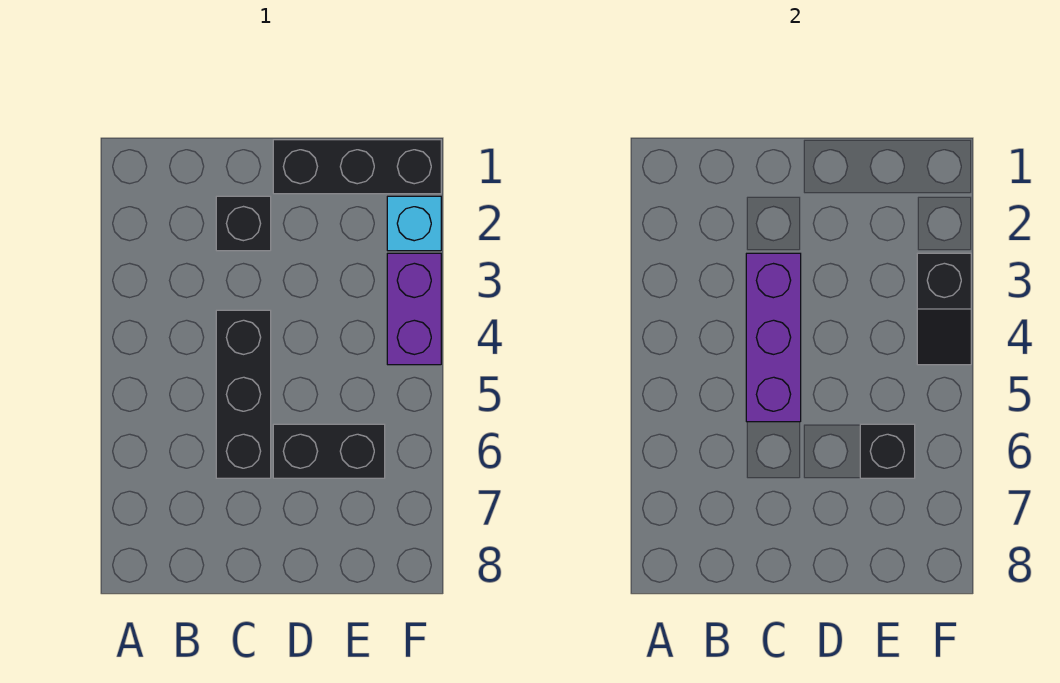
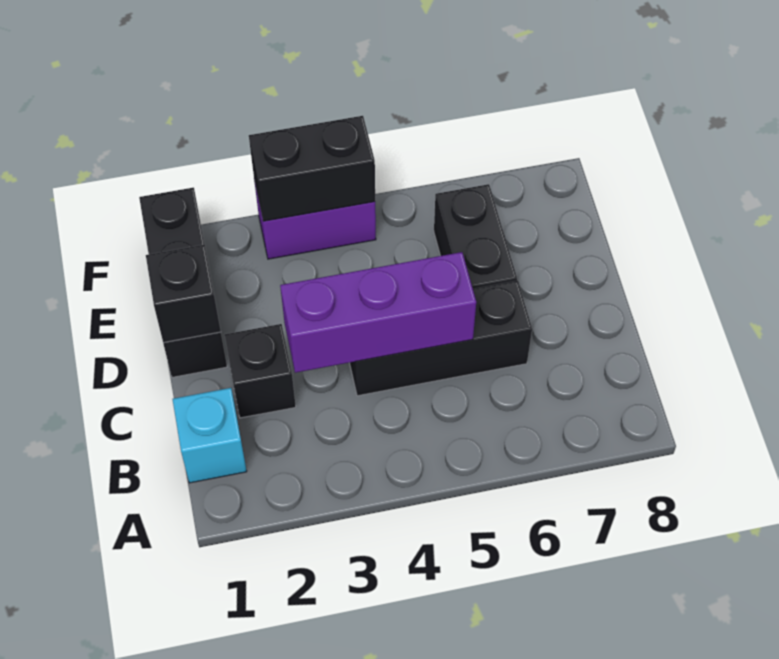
black brick E6 level 2 -> black brick D1 level 2
cyan brick F2 level 1 -> cyan brick B1 level 1
black slope F3:F4 level 2 top 3 -> black brick F3:F4 level 2

